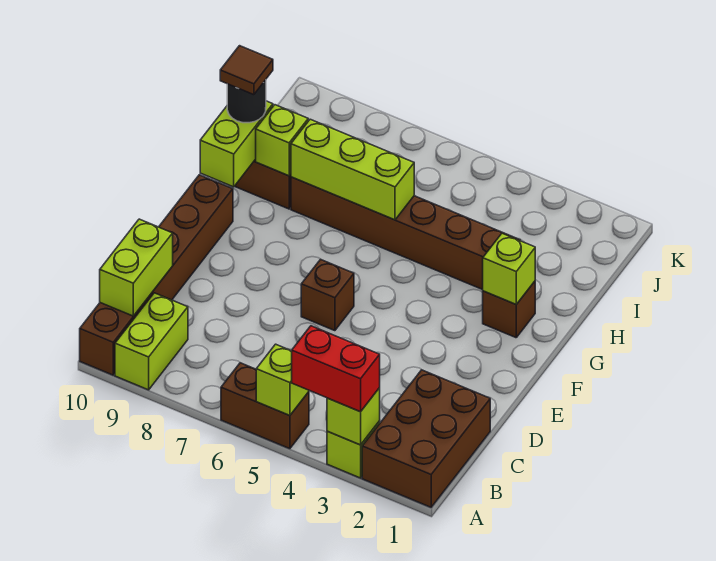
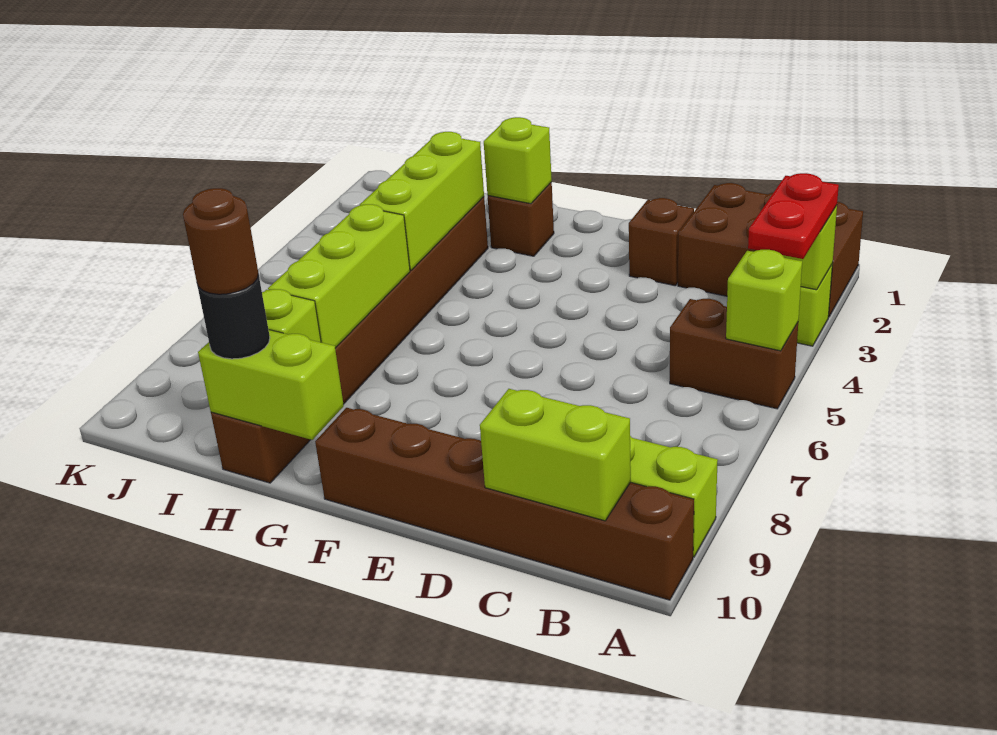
red brick A3:A4 level 3 -> red plate A3:A4 level 3
brown brick A5:A6 level 1 -> brown brick A5:B5 level 1
brown brick E6 level 1 -> brown brick D2 level 1
none -> lime brick H3:H5 level 2
brown tile H10 level 4 -> brown round brick H10 level 4

